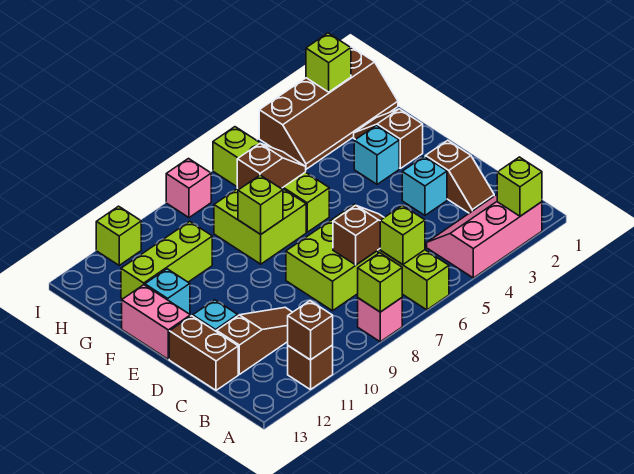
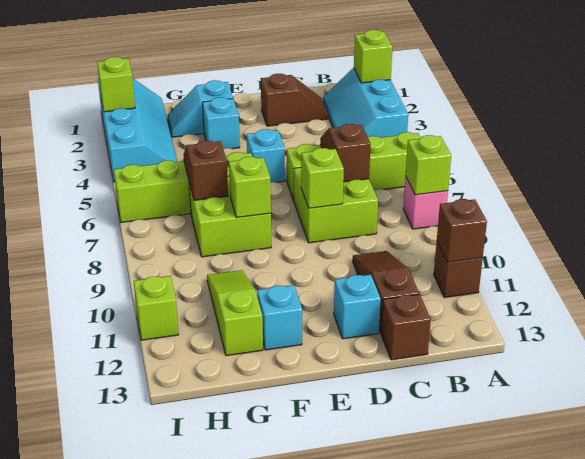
pink slope A2:B4 level 1 top A -> cyan slope A2:B4 level 1 top A
lime brick B6 level 2 -> lime brick D8 level 2
brown brick C13:D13 level 1 -> brown brick C13 level 1
cyan brick D3 level 1 -> cyan brick E5 level 1
pink brick E13:F13 level 1 -> none
brown slope F2:G2 level 1 top F -> cyan slope F2:G2 level 1 top F
lime brick G10:G12 level 1 -> lime slope G10:G12 level 1 top 12
brown slope H1:I4 level 1 top I -> cyan slope H1:I4 level 1 top I
pink brick I8 level 1 -> none

